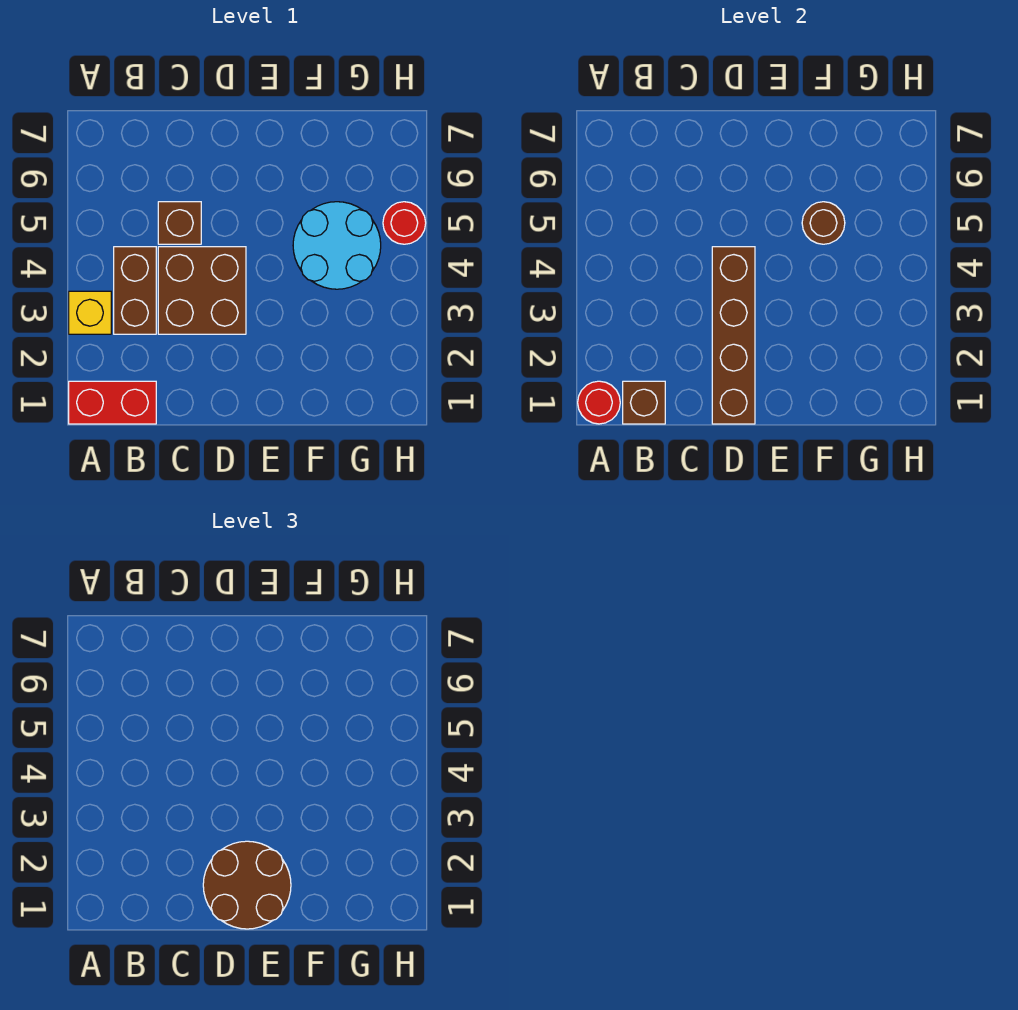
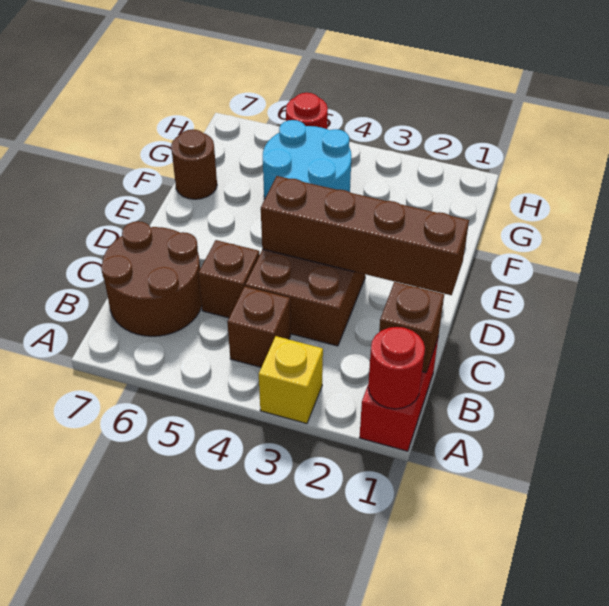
brown brick B3:B4 level 1 -> brown brick B4 level 1
brown round brick D1:E2 level 3 -> brown round brick B6:C7 level 1
brown round brick F5 level 2 -> brown round brick F7 level 1

